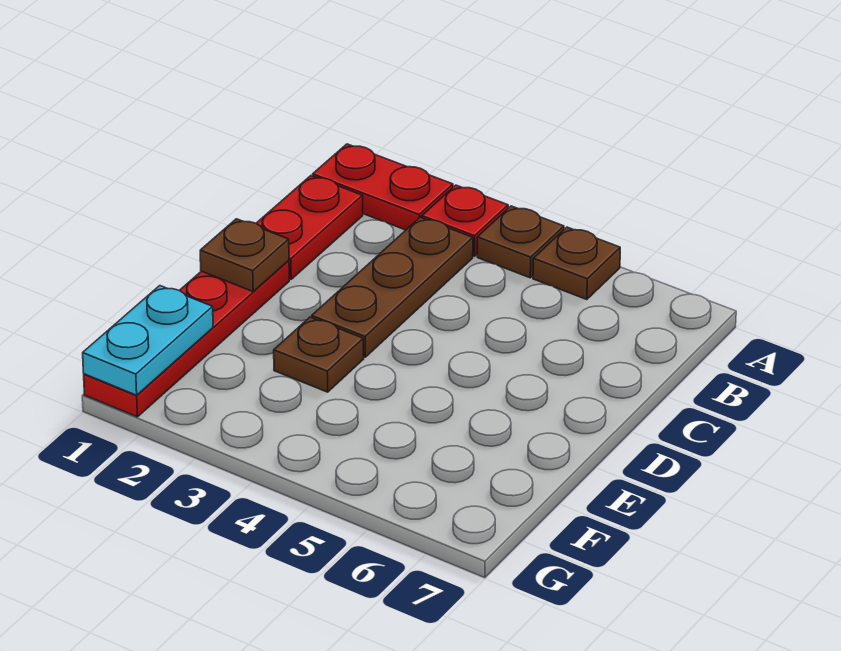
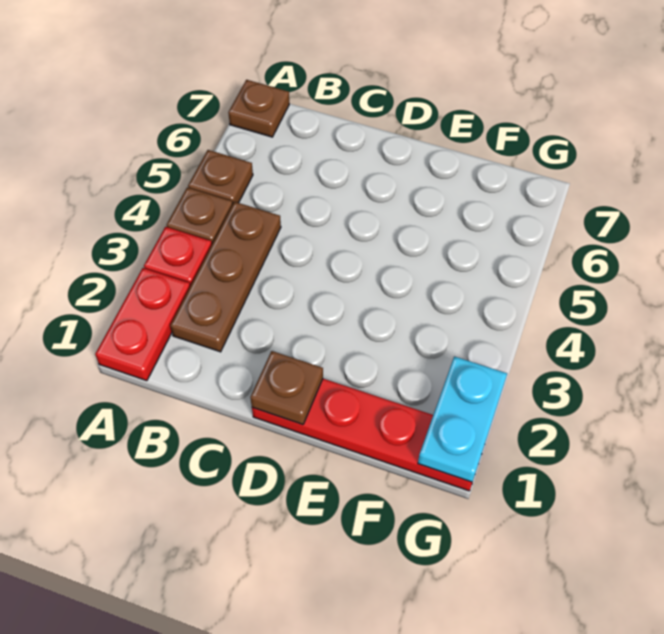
red plate B1:C1 level 1 -> none
brown plate B3:D3 level 1 -> brown plate B2:B4 level 1
brown plate E3 level 1 -> brown plate A7 level 1
cyan plate F1:G1 level 2 -> cyan plate G1:G2 level 2

